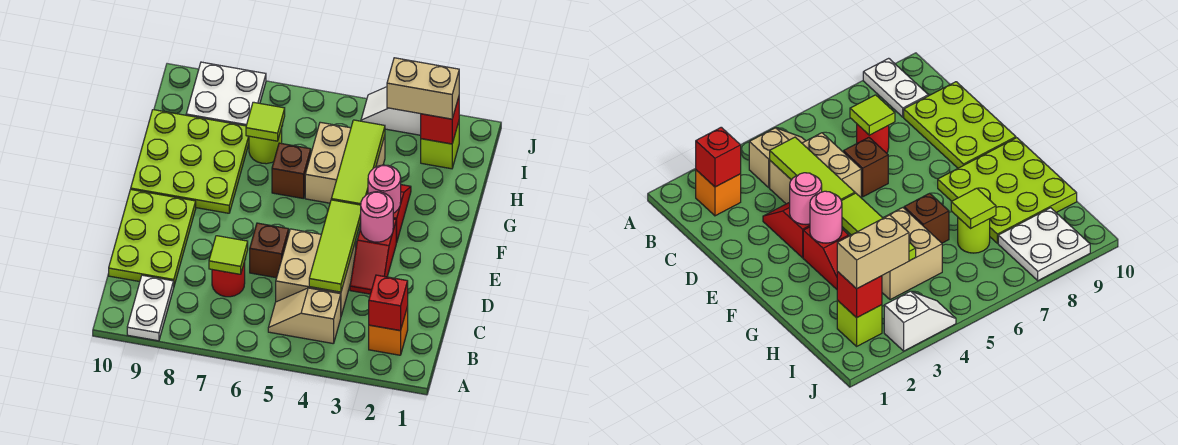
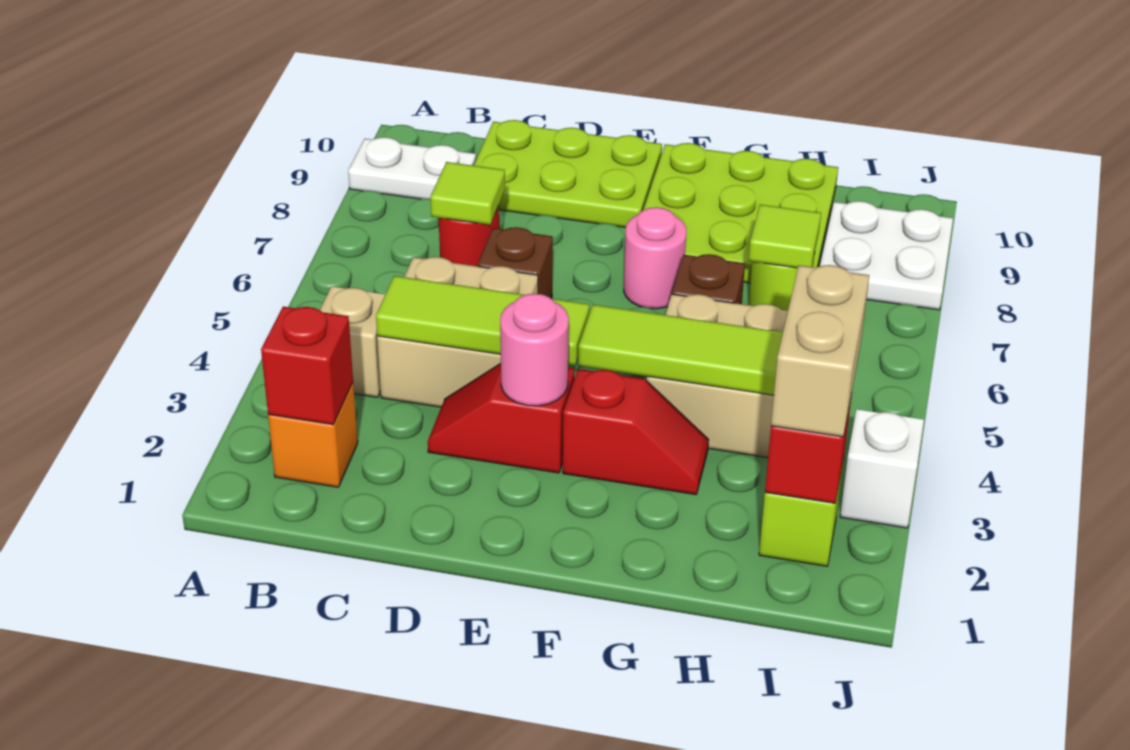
pink round brick F3 level 2 -> pink round brick F7 level 1

